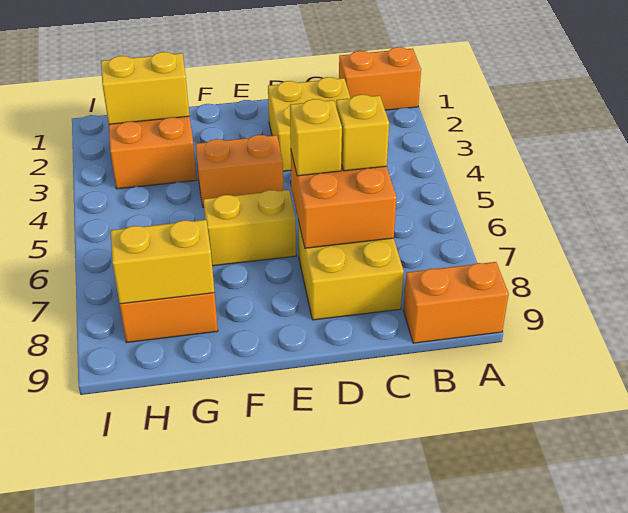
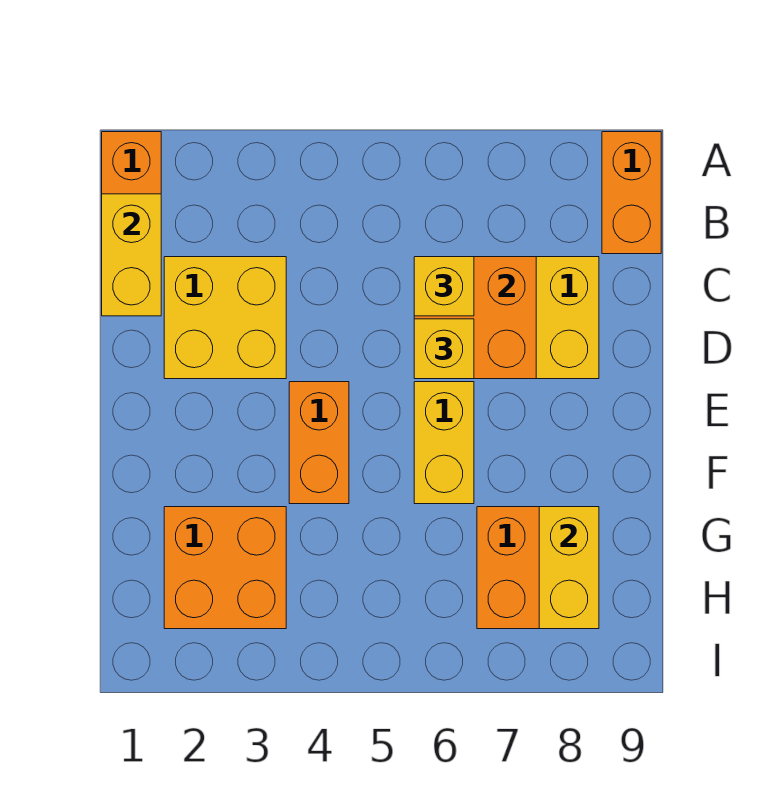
yellow brick G2:H2 level 2 -> yellow brick B1:C1 level 2

